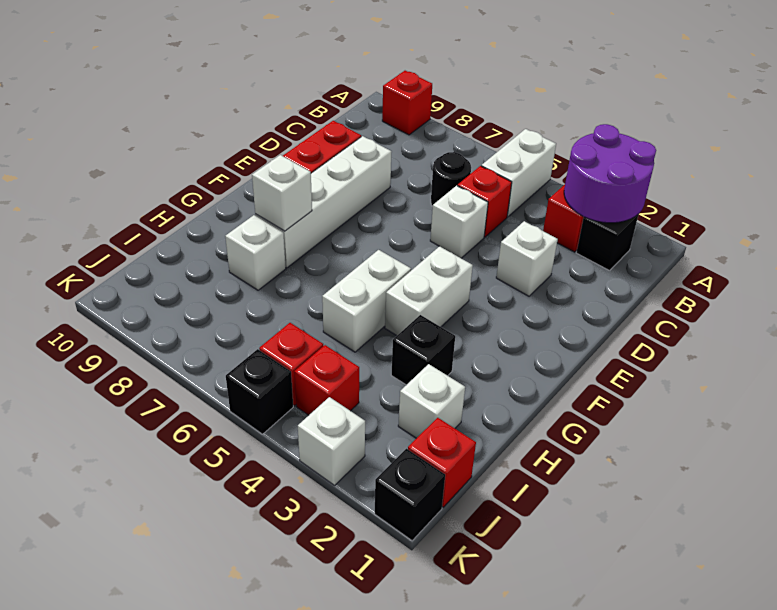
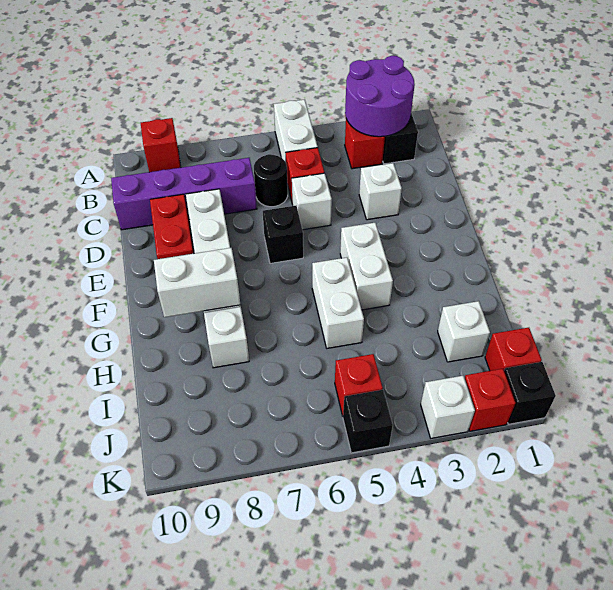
none -> purple brick C7:C10 level 1
white brick G8 level 2 -> white brick G8:G9 level 2
black brick H3 level 1 -> black brick E6 level 1
red brick J4 level 1 -> red brick K2 level 1

